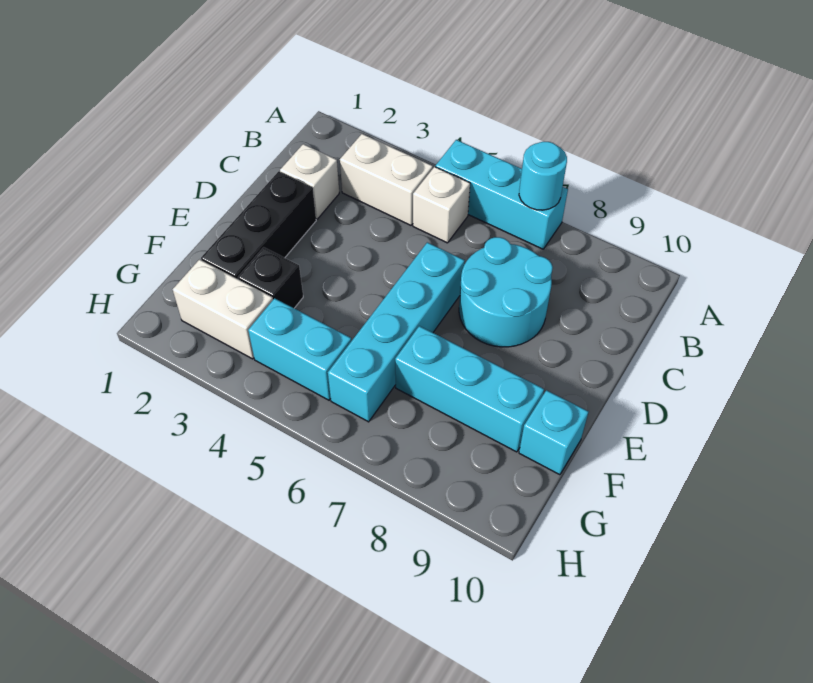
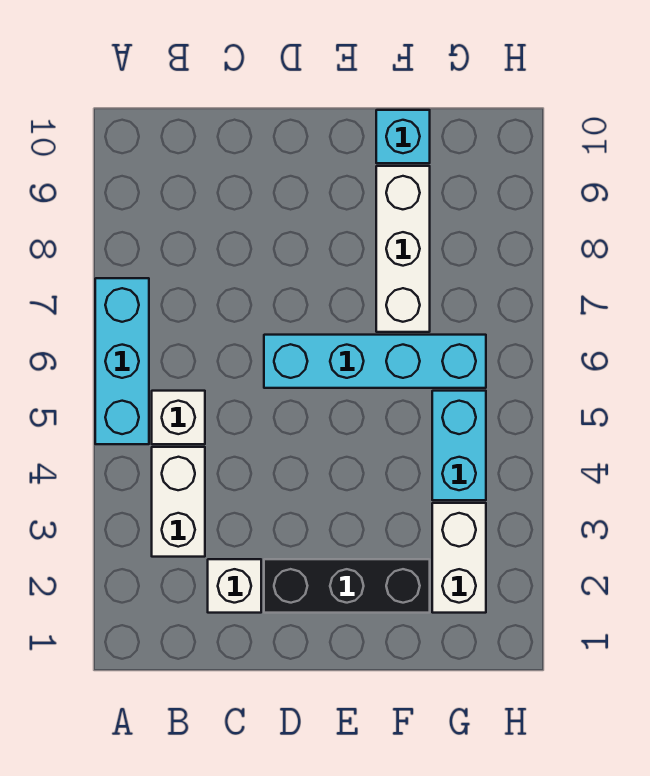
cyan round brick A7 level 2 -> none
cyan round brick C7:D8 level 1 -> none
black brick F3 level 1 -> none
cyan brick F7:F9 level 1 -> white brick F7:F9 level 1

